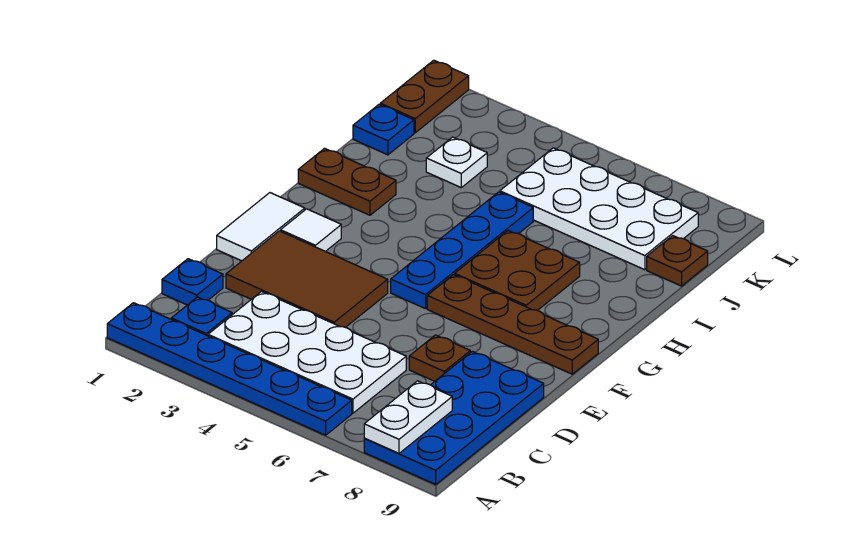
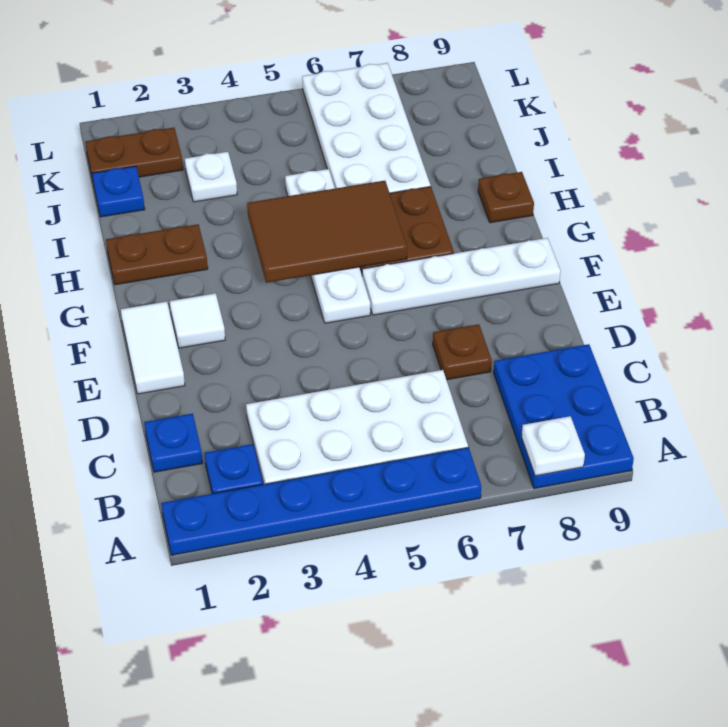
blue plate A8:D9 level 1 -> blue plate A8:C9 level 1
white plate A8:B8 level 2 -> white plate A8 level 2
brown tile D2:E4 level 1 -> brown tile G4:H6 level 2
blue plate F5:I5 level 1 -> white plate F5:I5 level 1
brown plate F6:F9 level 1 -> white plate F6:F9 level 1
white plate J5:K8 level 1 -> white plate I6:L7 level 1
brown plate J9 level 1 -> brown plate H9 level 1
brown plate K1:L1 level 1 -> brown plate K1:K2 level 1

